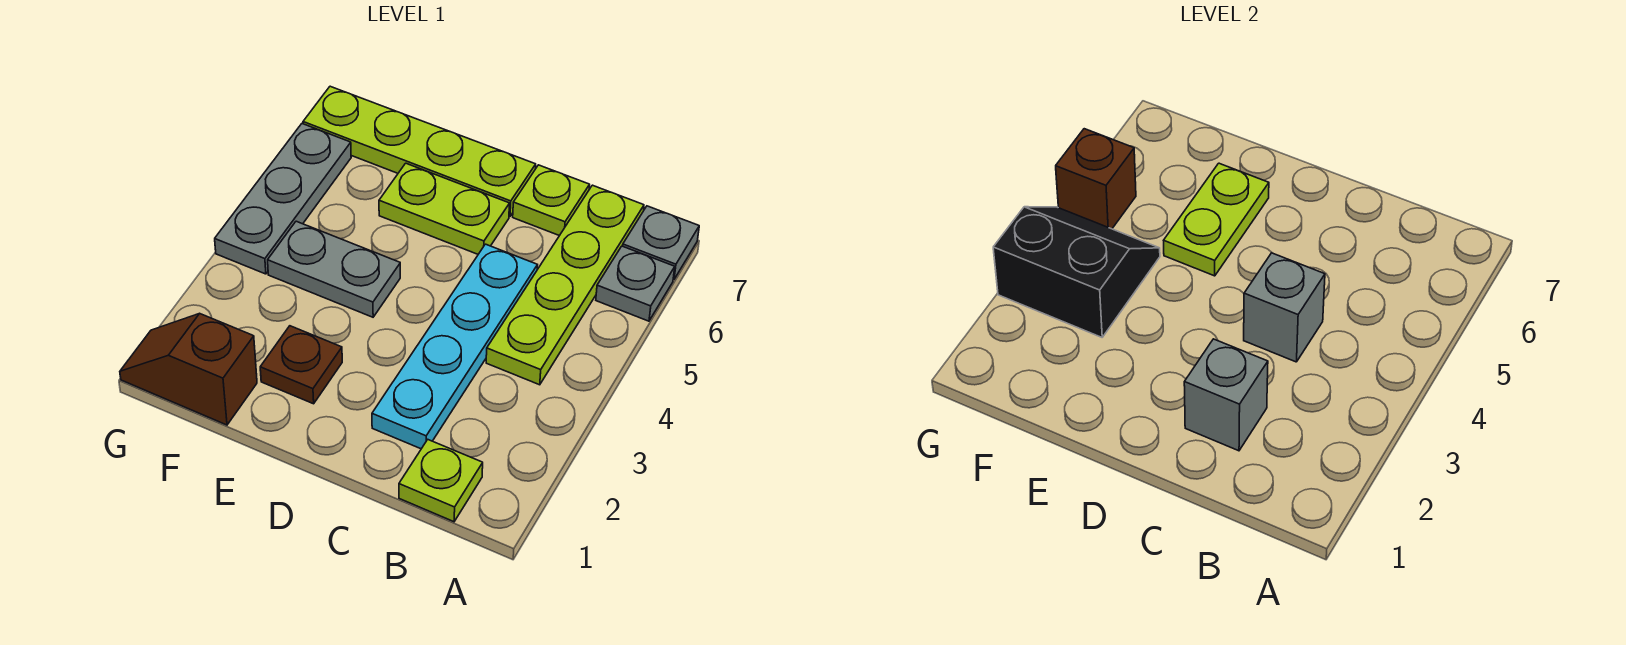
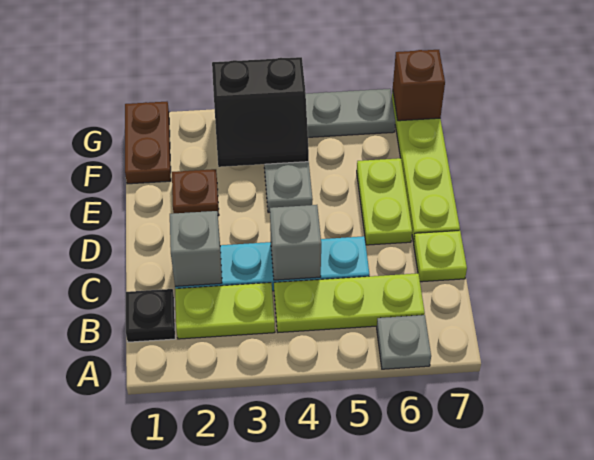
grey plate A7 level 1 -> none
lime plate B1 level 1 -> black plate B1 level 1
lime plate B4:B7 level 1 -> lime plate B4:B6 level 1
lime plate E5:E6 level 2 -> lime plate B2:B3 level 1
brown slope F1:G1 level 1 top F -> brown plate F1:G1 level 1
black slope F3:G4 level 2 top 3 -> black slope F3:G4 level 2 top G
brown brick G5 level 2 -> brown brick G7 level 2

